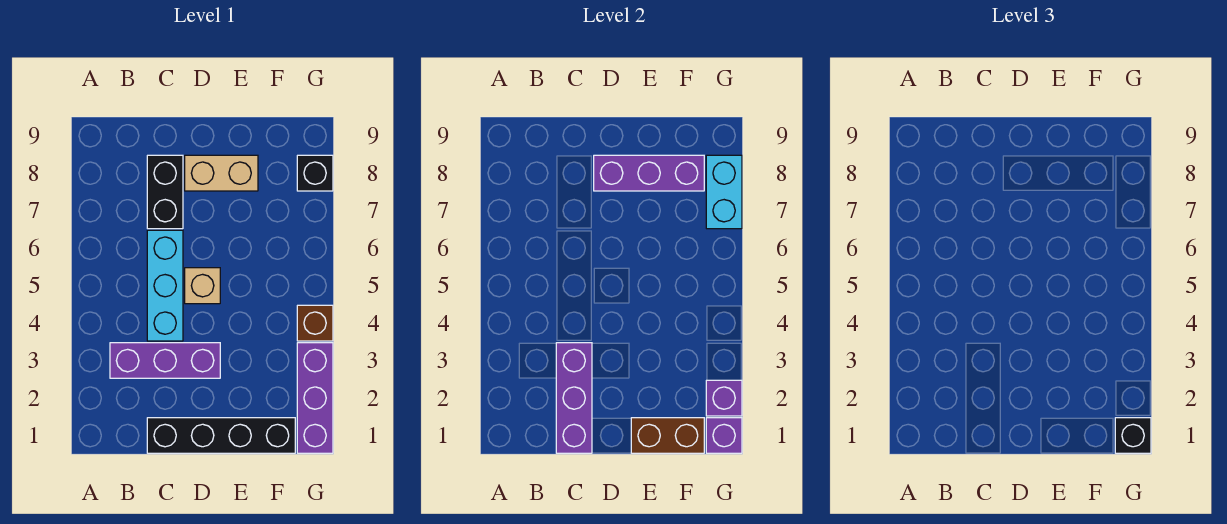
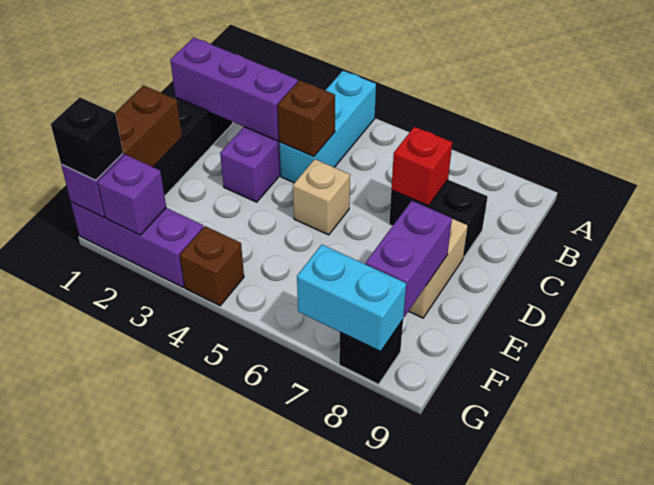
cyan brick C4:C6 level 1 -> cyan brick A4:C4 level 1
none -> brown brick C4 level 2
none -> red brick C7 level 2
purple brick D8:F8 level 2 -> purple brick E8:F8 level 2

